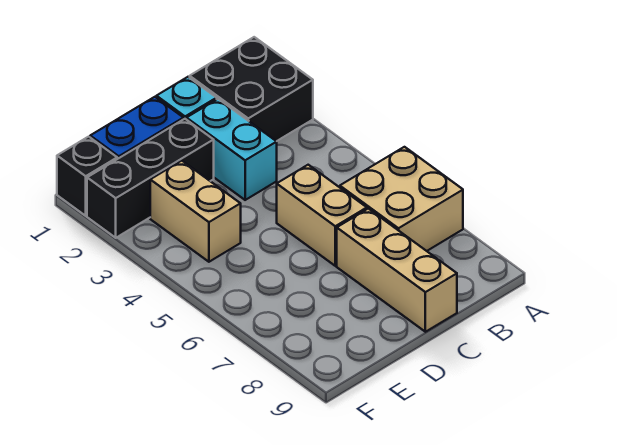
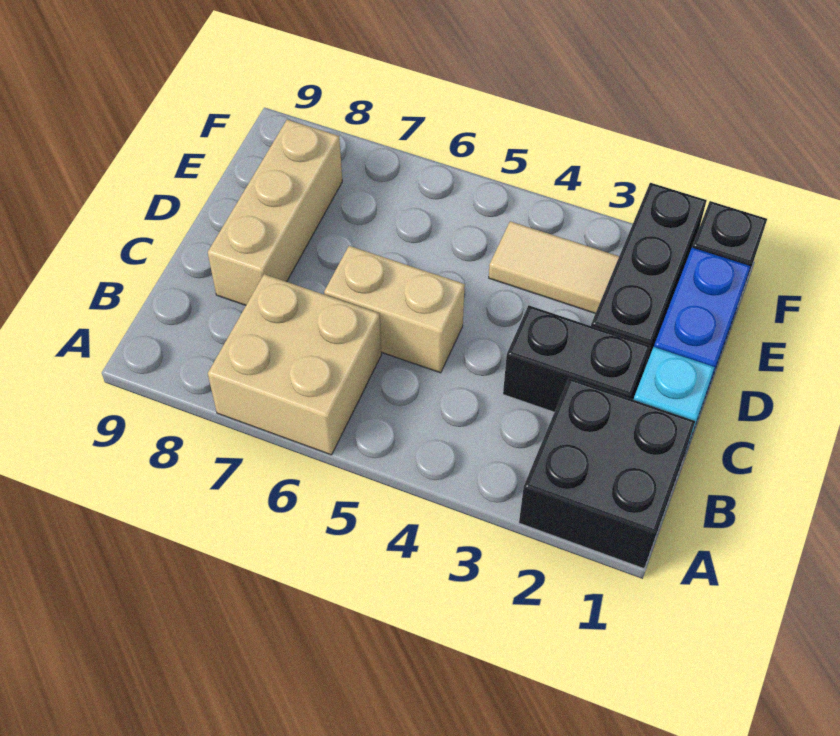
cyan brick C2:C3 level 1 -> black brick C2:C3 level 1
tan brick C7:C9 level 1 -> tan brick C8:E8 level 1
tan brick E3:E4 level 1 -> tan tile E3:E4 level 1

